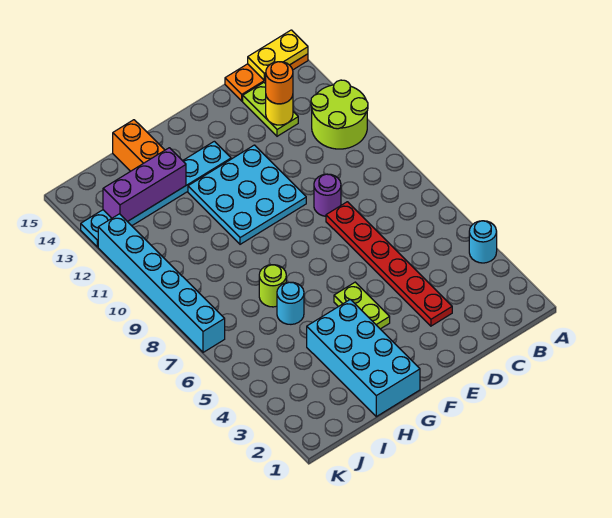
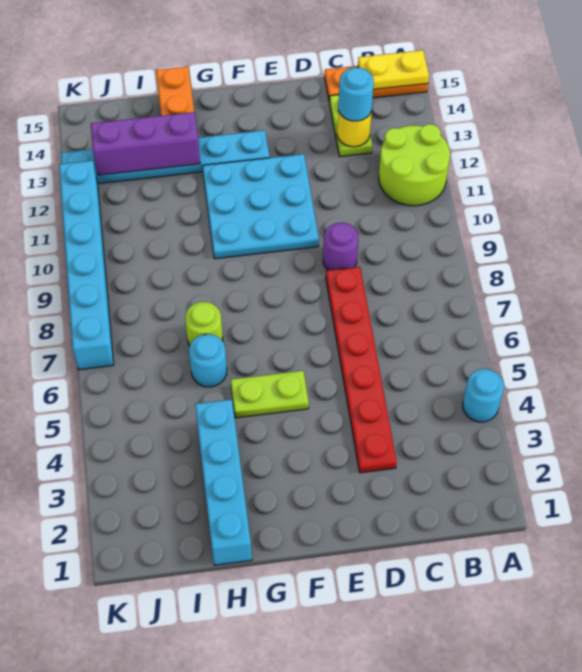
orange round brick C13 level 3 -> cyan round brick C13 level 3
lime plate F4:F5 level 1 -> lime plate F5:G5 level 1
cyan brick G1:H4 level 1 -> cyan brick H1:H4 level 1

